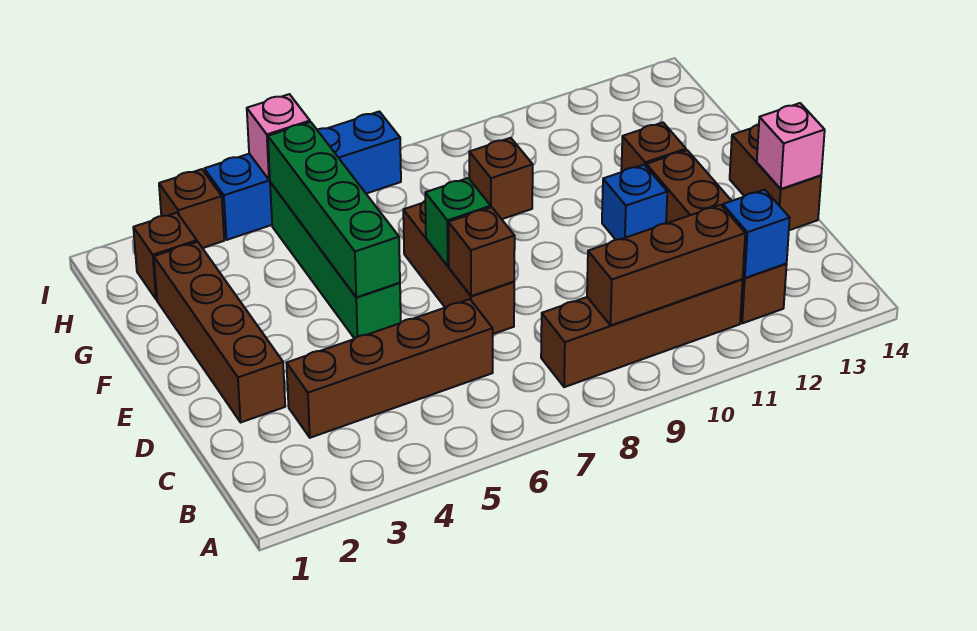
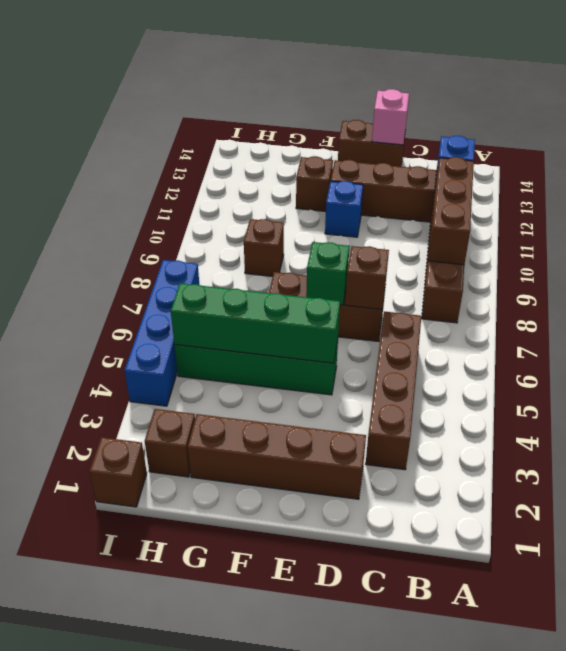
brown brick I3 level 1 -> brown brick I1 level 1
pink brick I5 level 2 -> none

